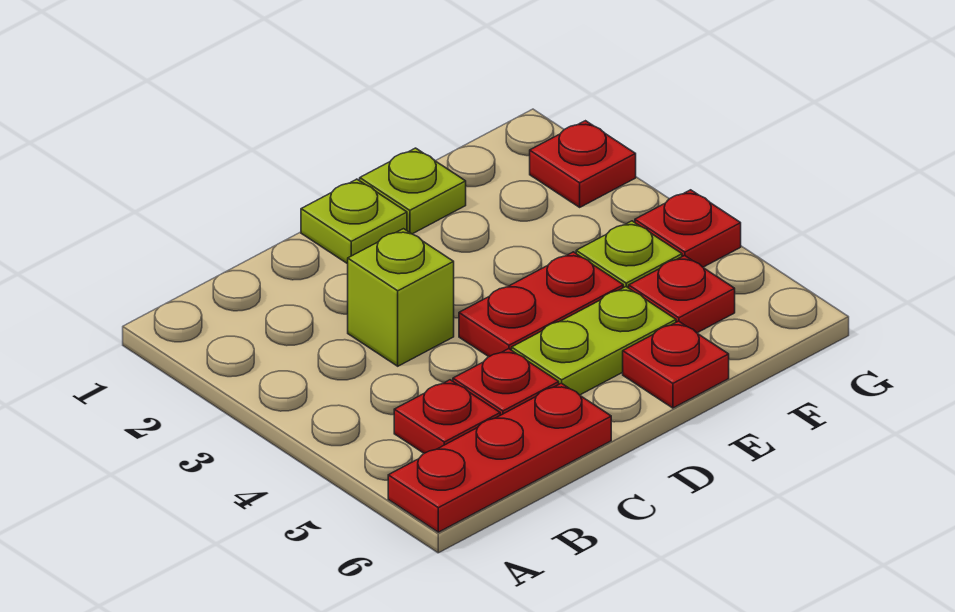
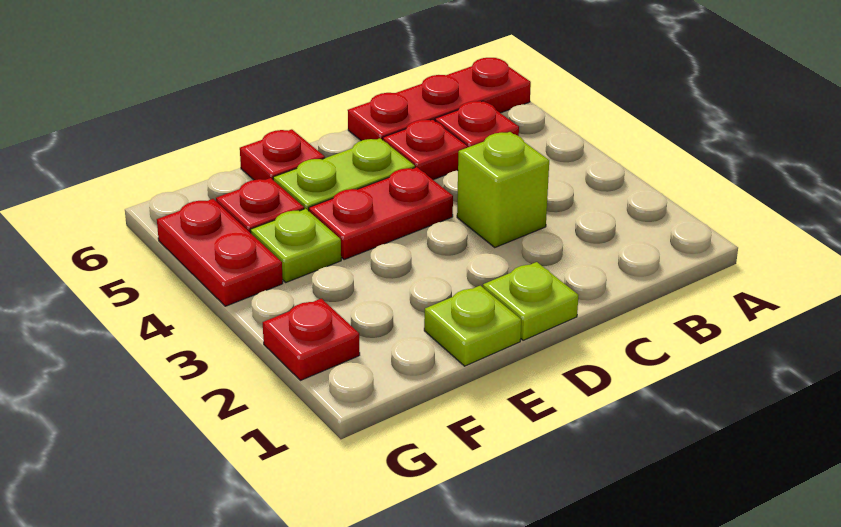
red plate G4 level 1 -> red plate G4:G5 level 1

